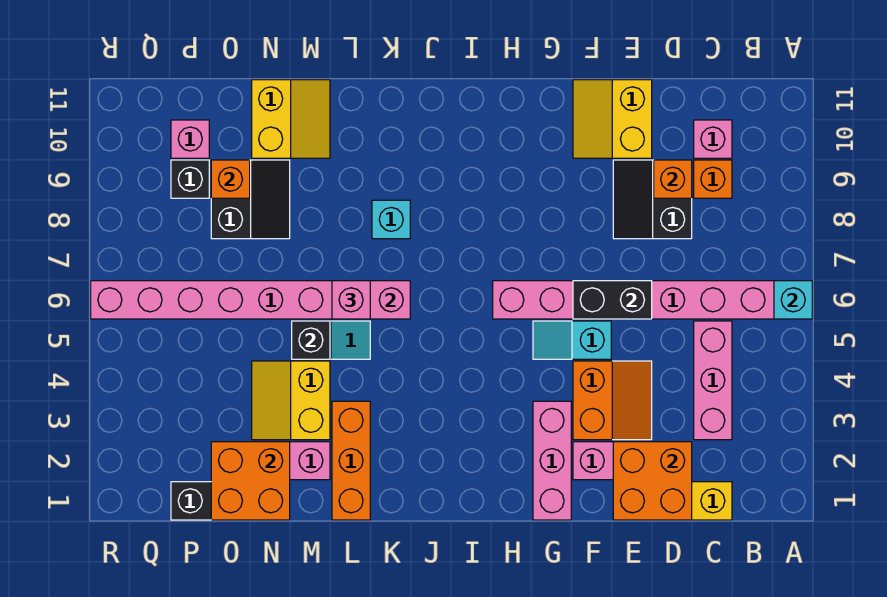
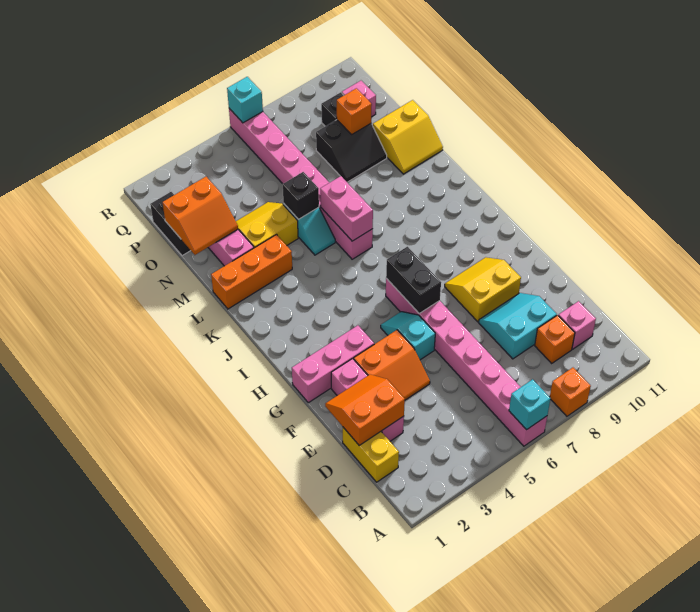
pink brick C3:C5 level 1 -> none
orange brick D1:E2 level 2 -> orange slope D1:E2 level 2 top D
black slope D8:E9 level 1 top D -> cyan slope D8:E9 level 1 top D
orange brick D9 level 2 -> orange brick A8 level 1
black brick E6:F6 level 2 -> black brick G6:H6 level 2
yellow slope E10:F11 level 1 top E -> yellow slope F8:G9 level 1 top F
cyan brick K8 level 1 -> cyan brick R6 level 2
pink brick L6 level 3 -> none
orange brick N1:O2 level 2 -> orange slope N1:O2 level 2 top O

